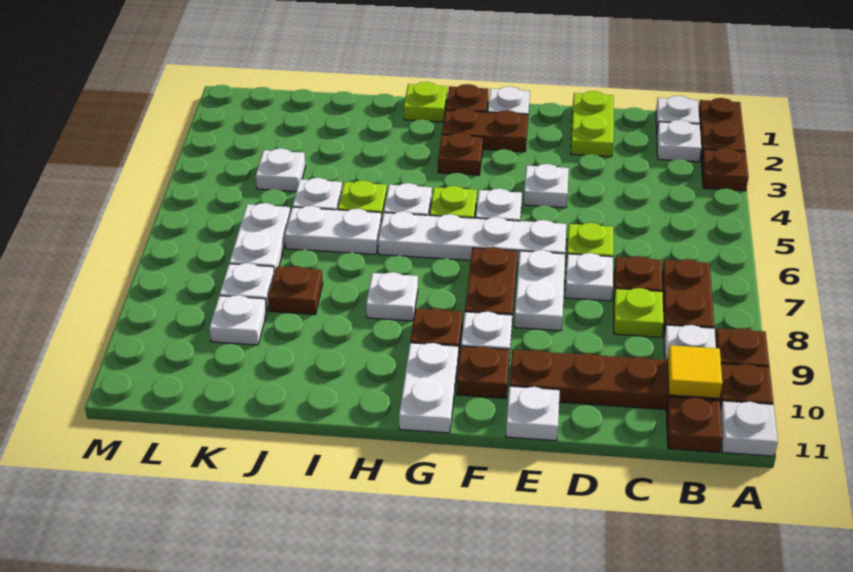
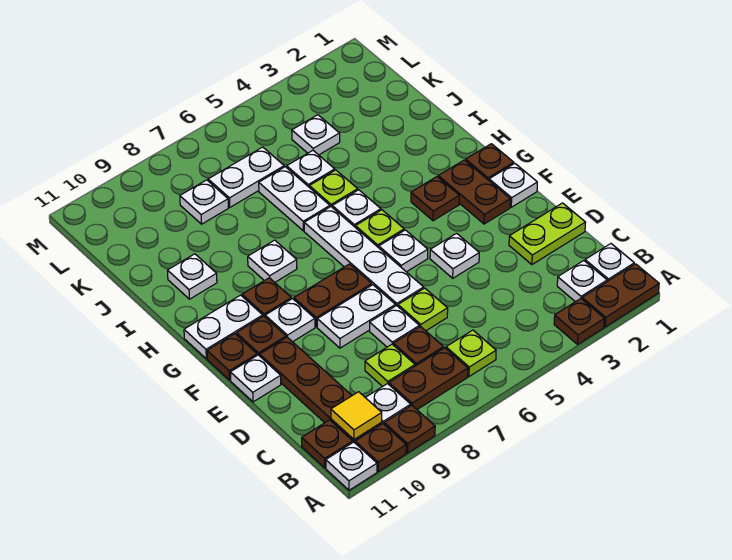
lime plate H1 level 1 -> lime plate B6 level 1
brown plate J8 level 1 -> brown plate F11 level 1
white plate K9 level 1 -> white plate I10 level 1

